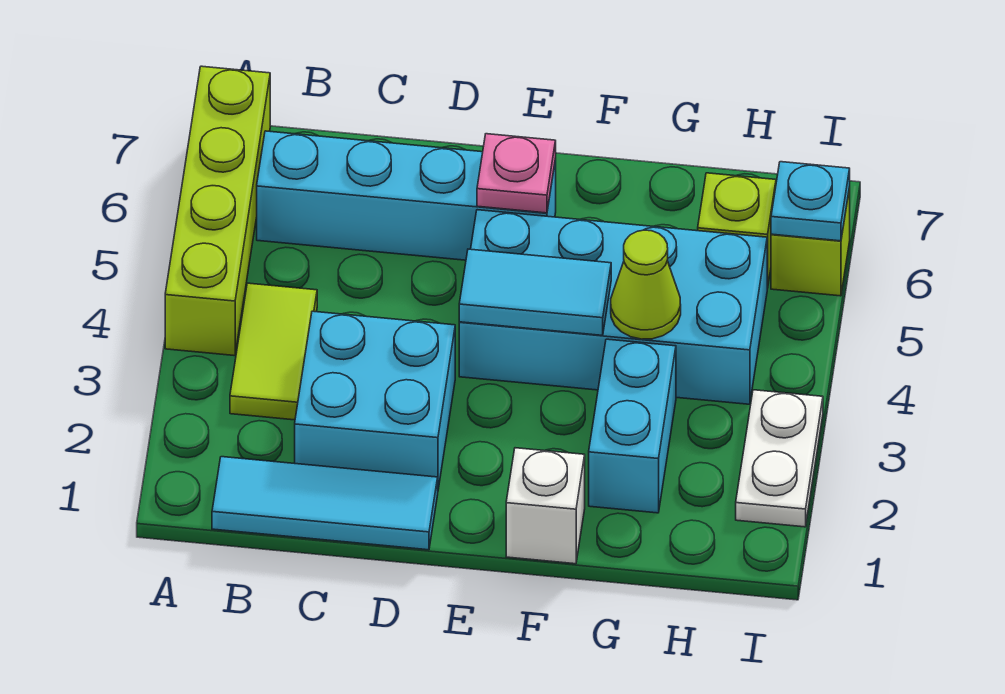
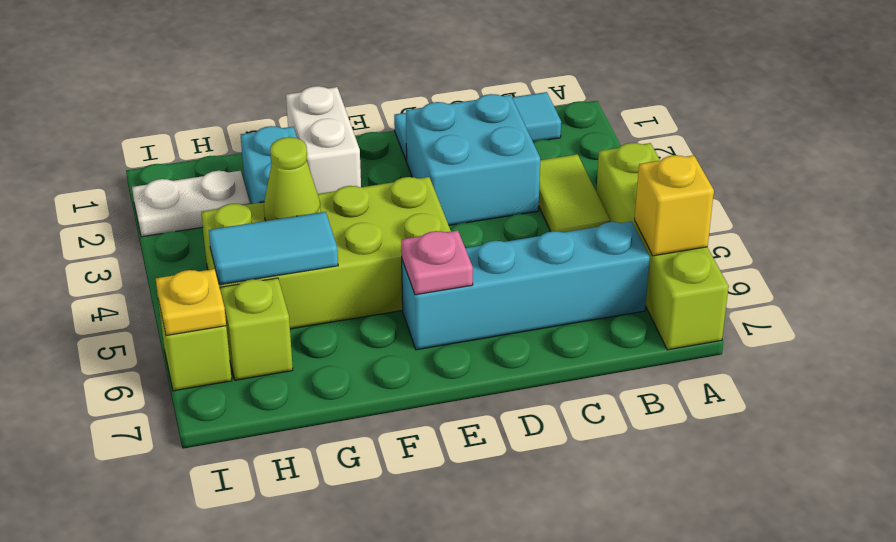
none -> yellow brick A6 level 2
cyan brick E4:H5 level 1 -> lime brick E4:H5 level 1
cyan tile E4:F4 level 2 -> cyan tile G5:H5 level 2
white brick F1 level 1 -> white brick F1:F2 level 1
white plate I2:I3 level 1 -> white plate H2:I2 level 1
cyan plate I6 level 2 -> yellow plate I6 level 2

